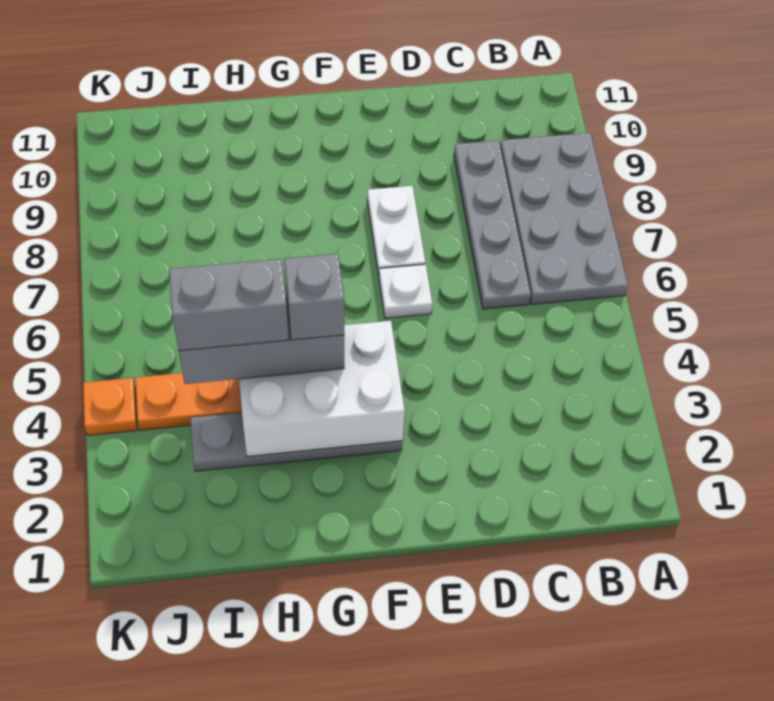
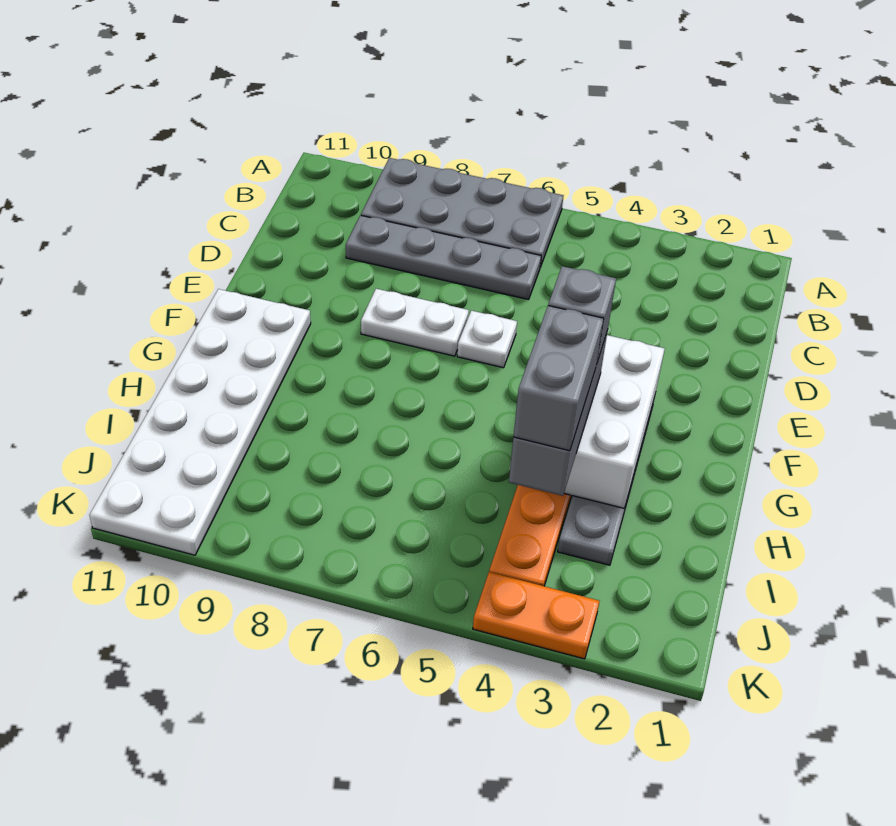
none -> white plate F10:K11 level 1
orange plate K4 level 1 -> orange plate K3:K4 level 1

